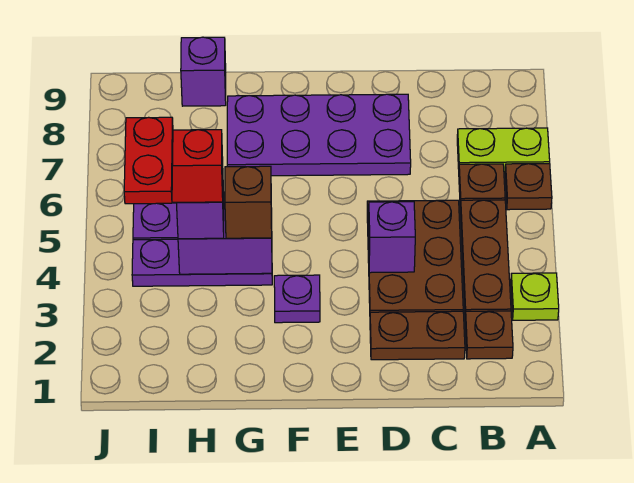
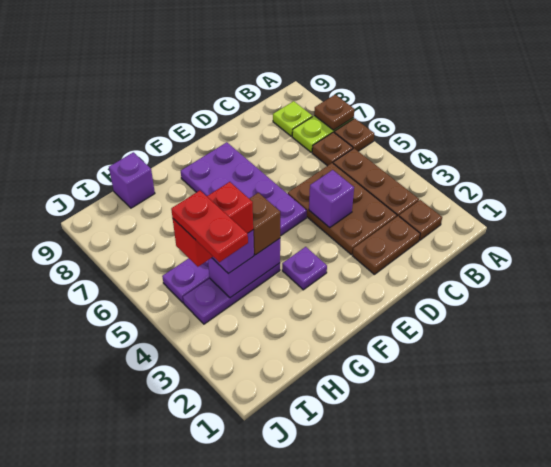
lime plate A3 level 1 -> lime plate B8 level 1
none -> brown plate A7 level 2
purple plate D7:G8 level 1 -> purple plate E5:F8 level 1

